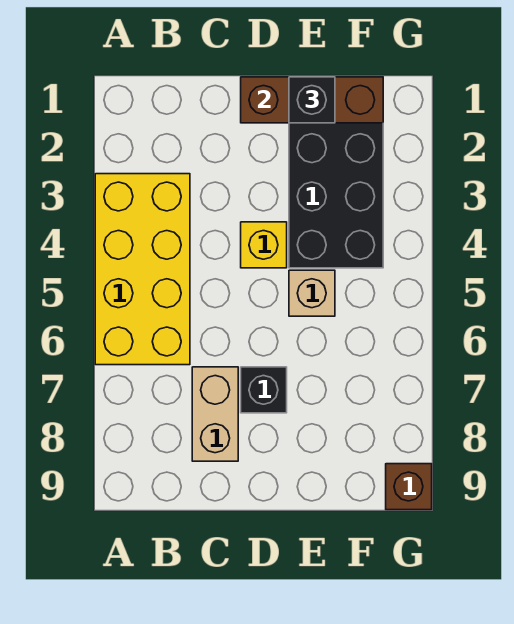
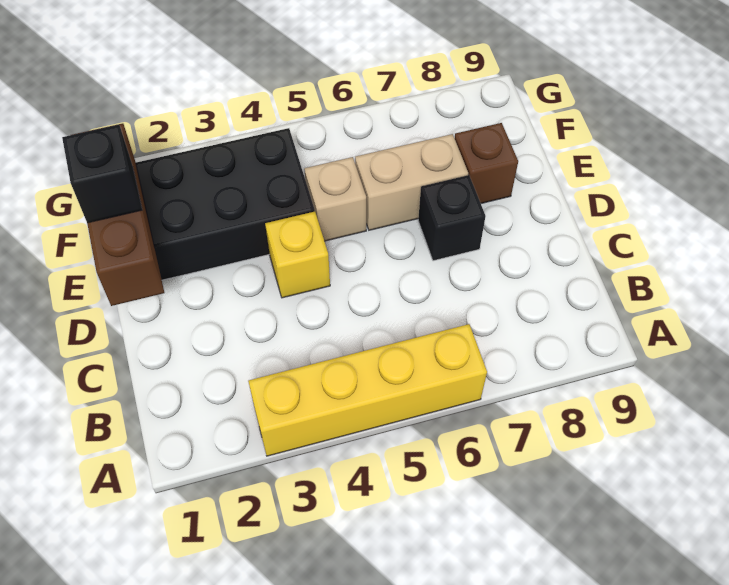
yellow brick A3:B6 level 1 -> yellow brick A3:A6 level 1
tan brick C7:C8 level 1 -> tan brick E6:E7 level 1
brown brick G9 level 1 -> brown brick E8 level 1

